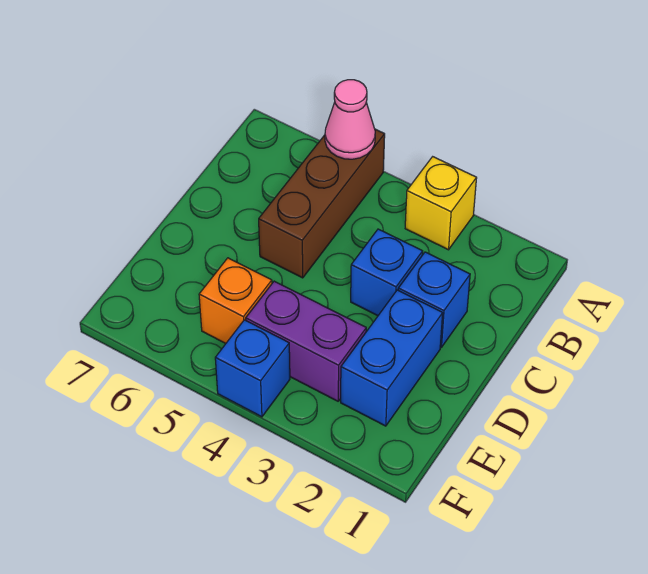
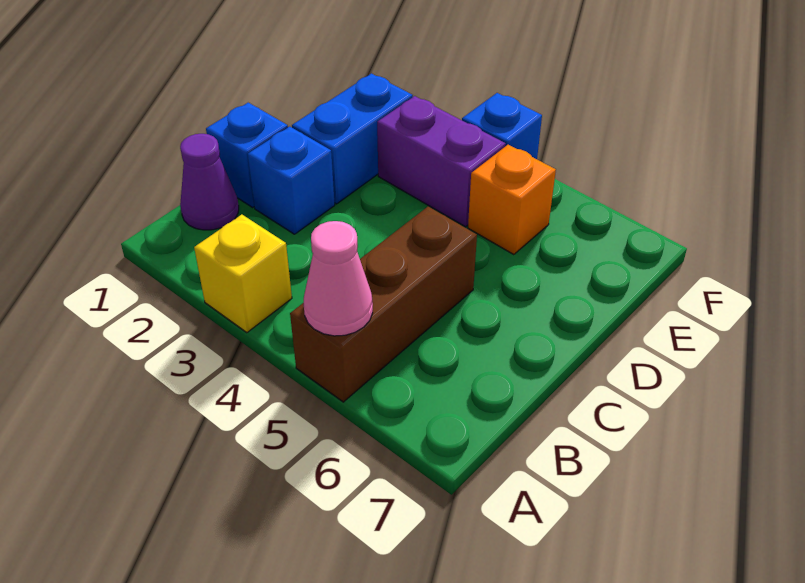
none -> purple cone B1 level 1
blue brick C3 level 1 -> blue brick C1 level 1

